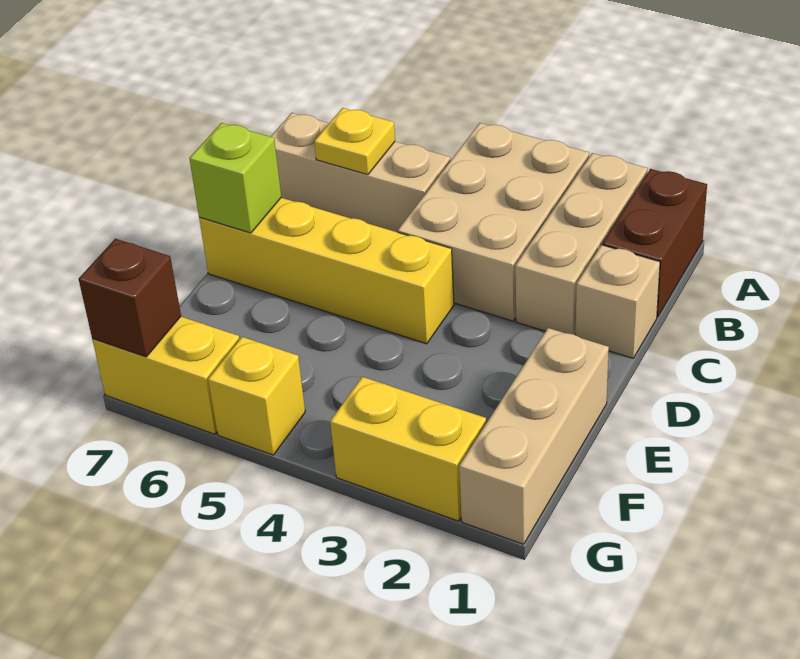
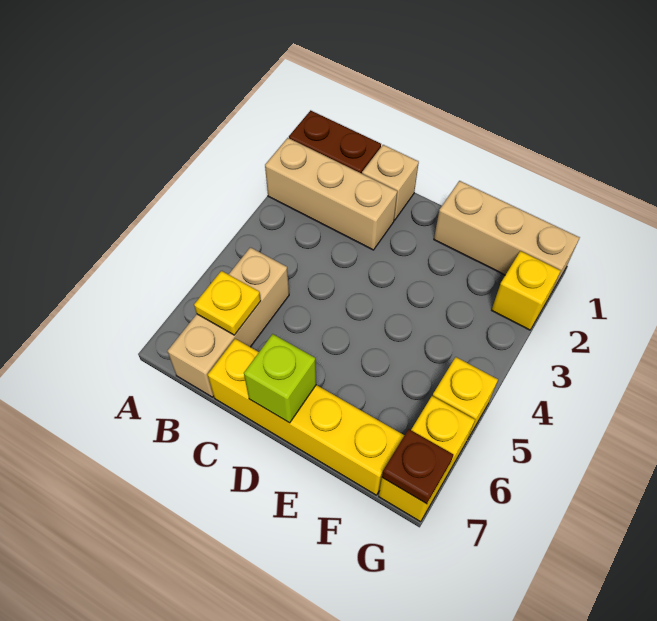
tan brick A3:C4 level 1 -> none
yellow brick D4:D7 level 1 -> yellow brick C7:F7 level 1
yellow brick G2:G3 level 1 -> yellow brick G2 level 1
brown brick G7 level 2 -> brown plate G7 level 2

